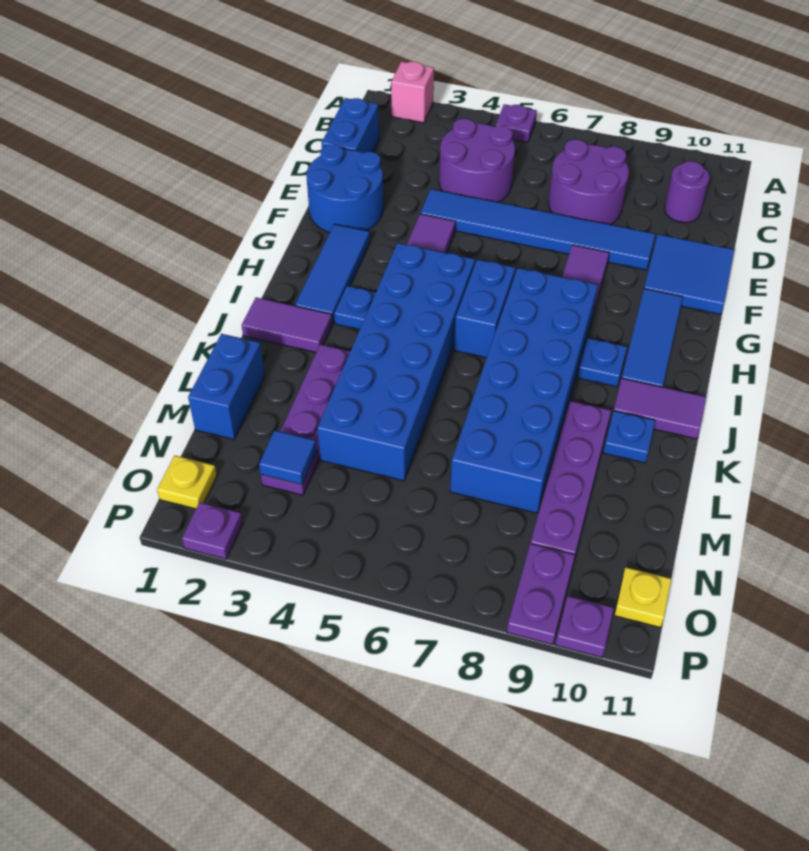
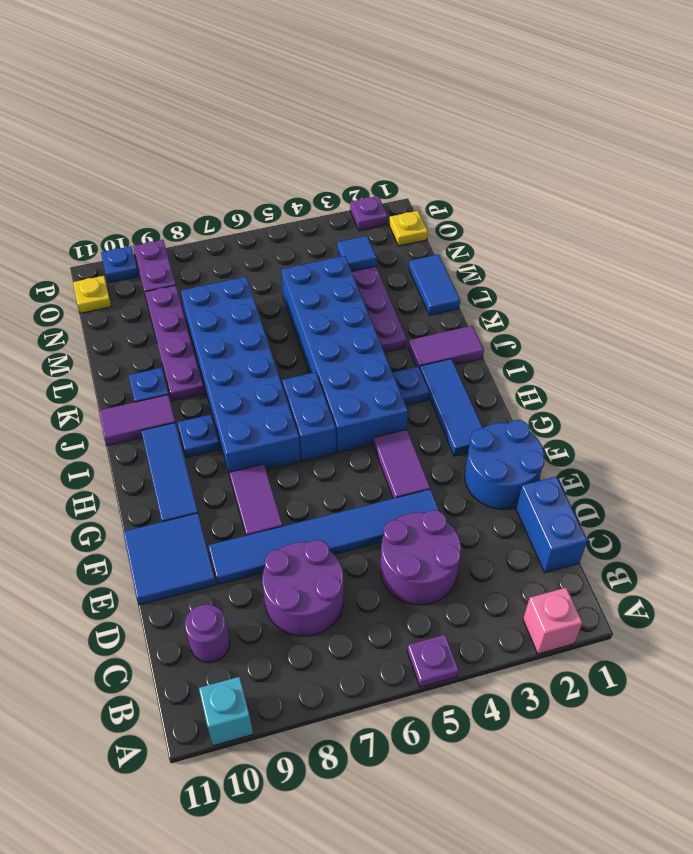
none -> cyan brick A10 level 1
blue brick L1:M1 level 1 -> blue tile L1:M1 level 1
purple plate P10 level 1 -> blue plate P10 level 1

